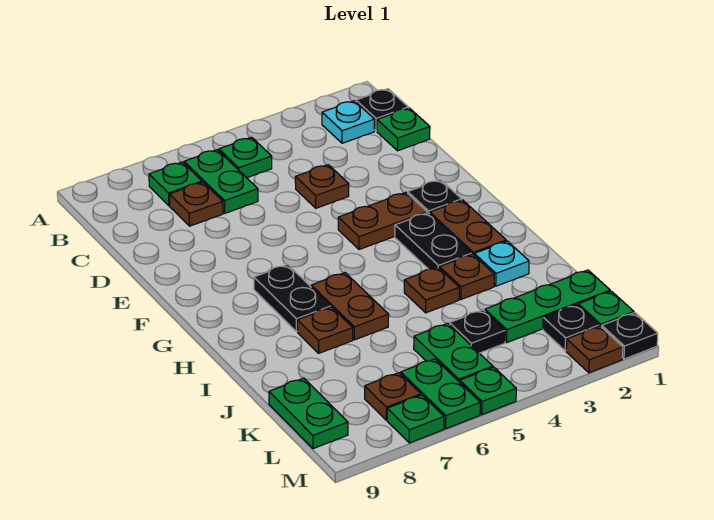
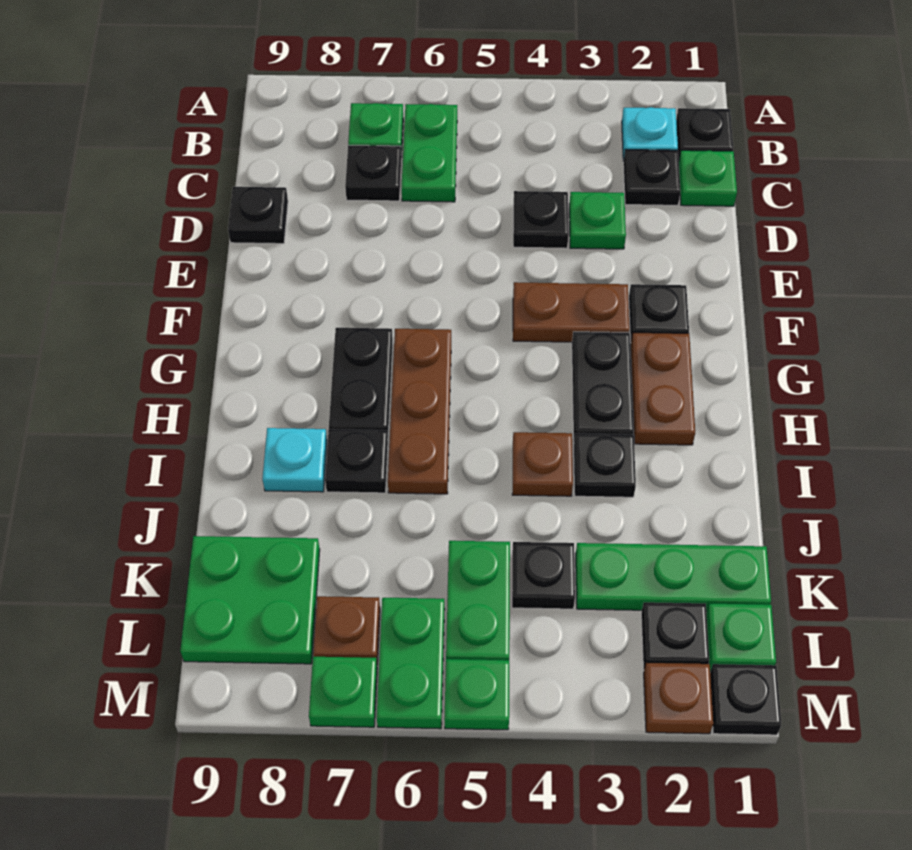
green plate B5 level 1 -> green plate D3 level 1
none -> black plate C2 level 1
brown plate C7 level 1 -> black plate C7 level 1
brown plate D4 level 1 -> black plate D4 level 1
none -> black plate D9 level 1
brown plate H6:I6 level 1 -> brown plate G6:I6 level 1
cyan plate I2 level 1 -> cyan plate I8 level 1
brown plate I3 level 1 -> black plate I3 level 1
brown plate I7 level 1 -> black plate I7 level 1
green plate K9:L9 level 1 -> green plate K8:L9 level 1

